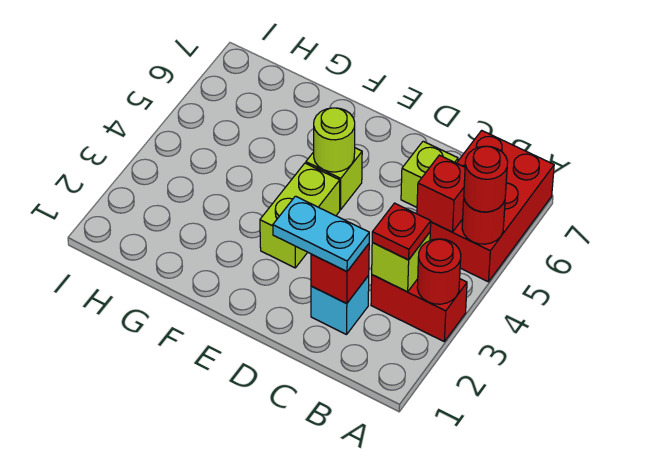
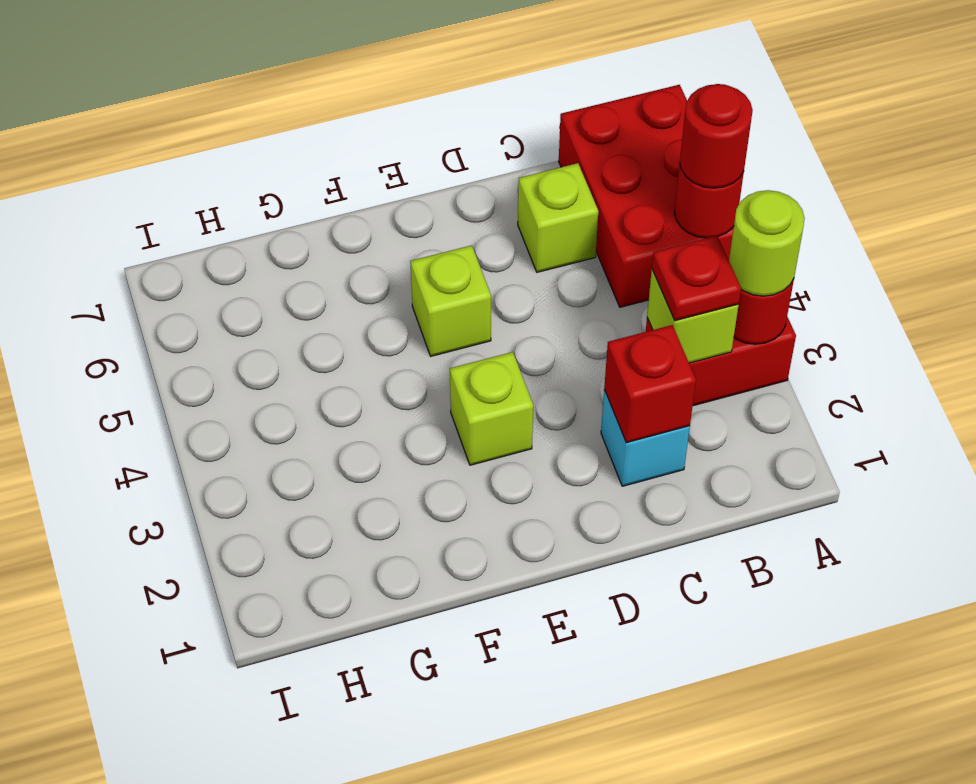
red brick B5 level 2 -> none
cyan plate C2:D2 level 3 -> none
lime brick E3:E4 level 1 -> lime brick E3 level 1
lime round brick E5 level 2 -> lime round brick A3 level 3

